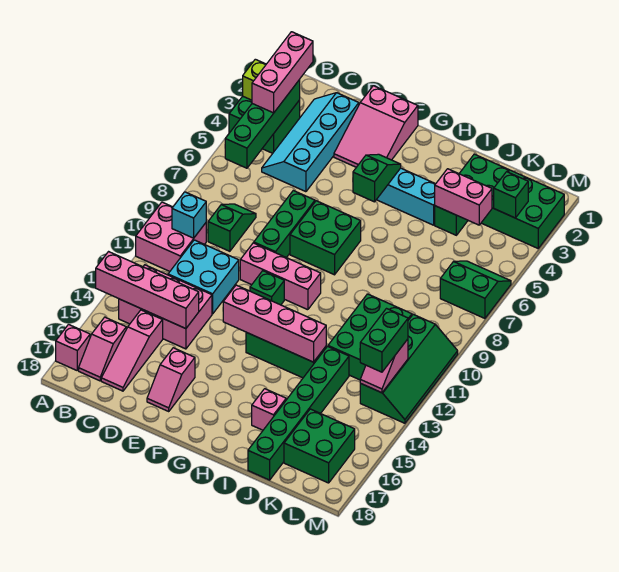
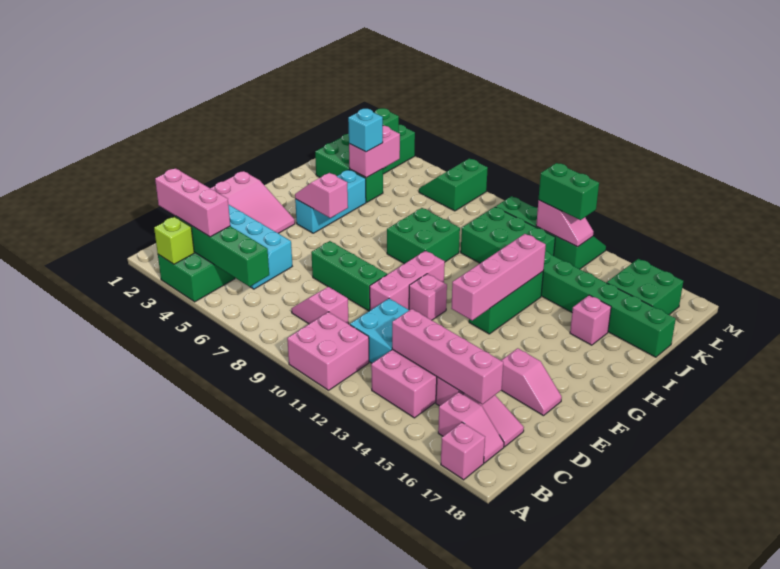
pink brick A14:D14 level 2 -> pink brick C13:C16 level 2
cyan brick B10 level 2 -> cyan brick J4 level 3
green slope C8:C9 level 1 top 9 -> pink slope C8:C9 level 1 top 9
green brick F7:G8 level 1 -> green brick H8:I9 level 1
green brick F11 level 1 -> pink brick F11 level 1
green slope G4:G5 level 2 top 5 -> pink slope G4:G5 level 2 top 5

